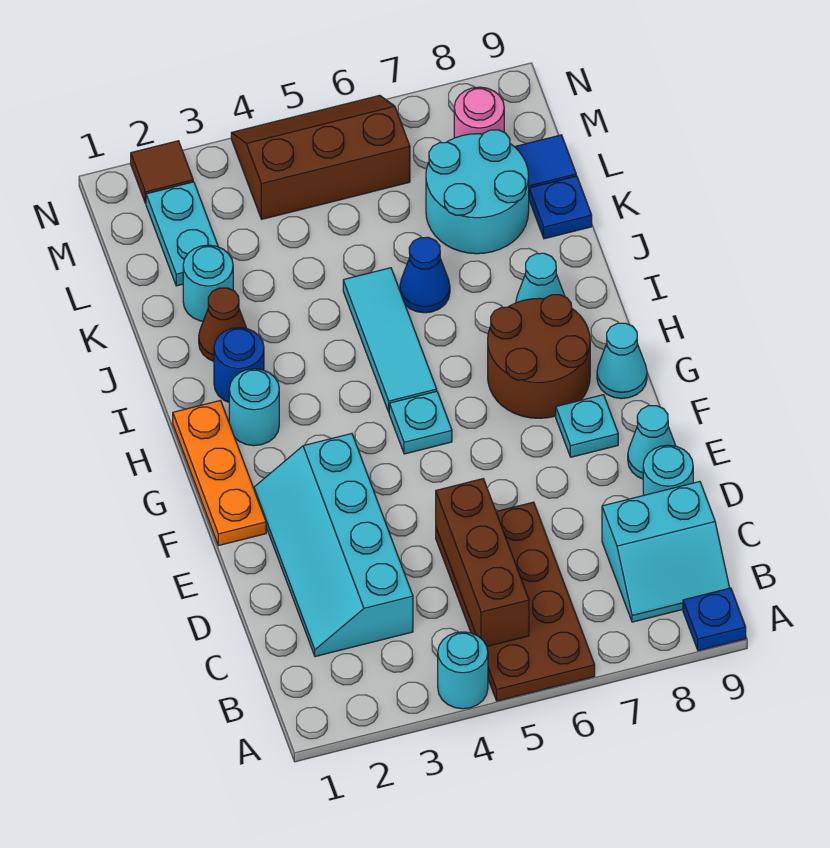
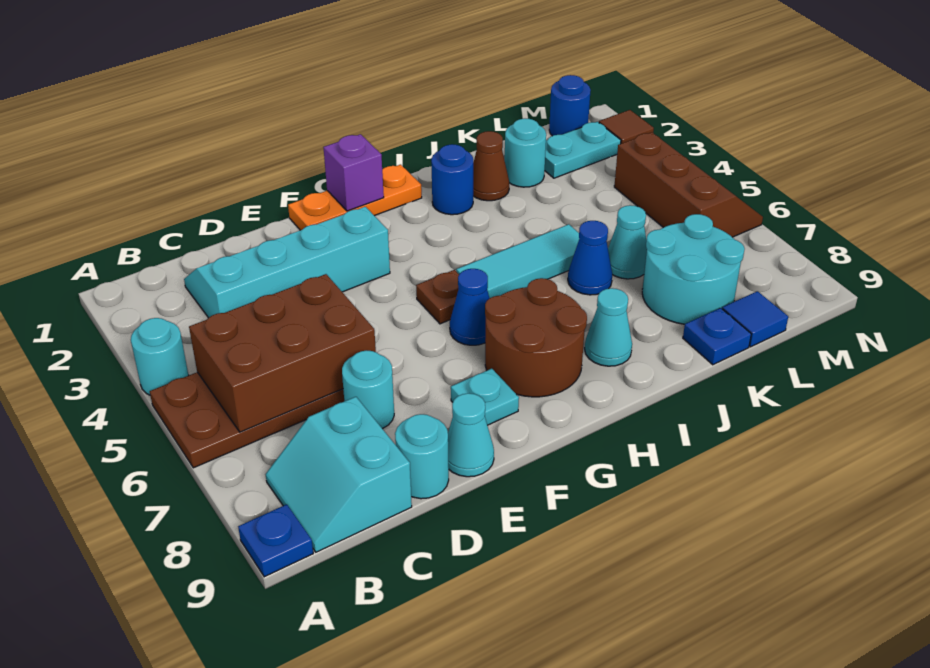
brown brick B5:D5 level 2 -> brown brick B5:D6 level 2
none -> purple brick G1 level 2
cyan plate G5 level 1 -> brown plate G5 level 1
none -> blue cone G6 level 1
cyan cone G9 level 1 -> cyan cone K6 level 1
cyan round brick H2 level 1 -> cyan round brick D7 level 1
none -> blue round brick M1 level 1
pink round brick M8 level 1 -> none

